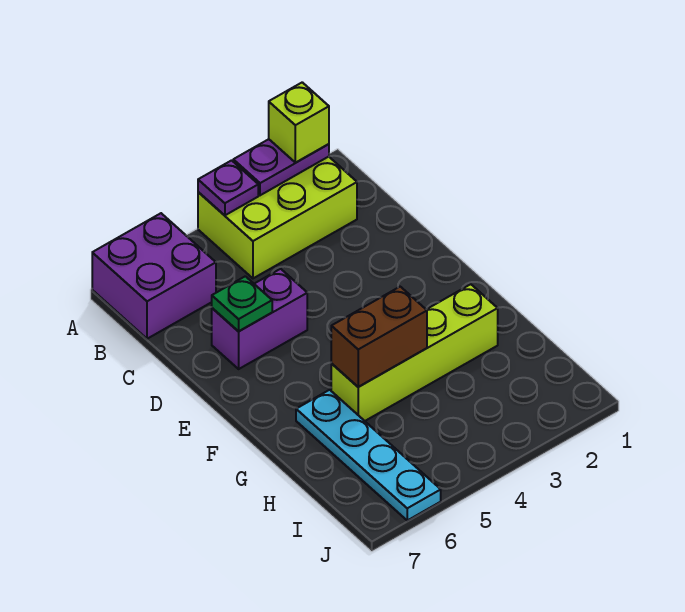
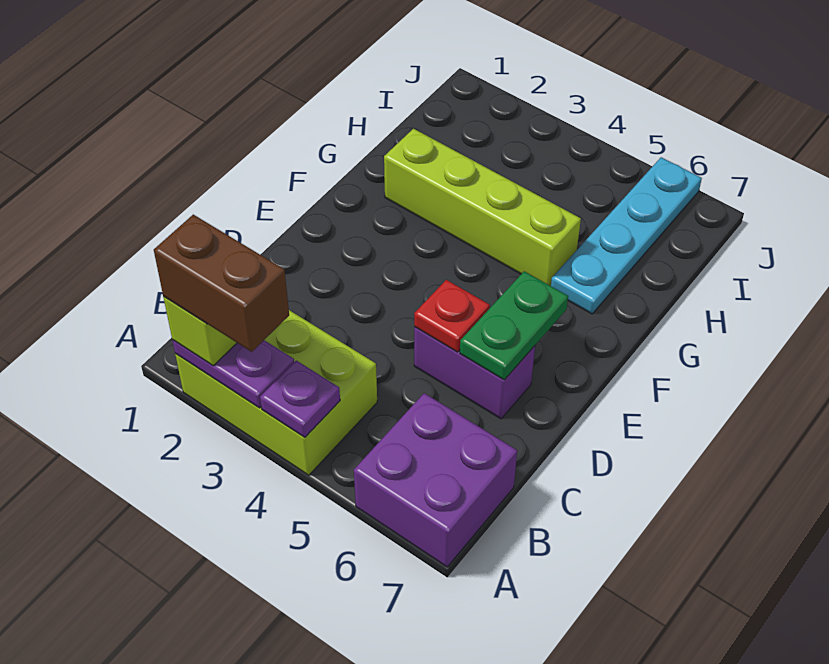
none -> red plate D5 level 2
green plate D6 level 2 -> green plate D6:E6 level 2
brown brick G4:G5 level 2 -> brown brick A2:A3 level 4

